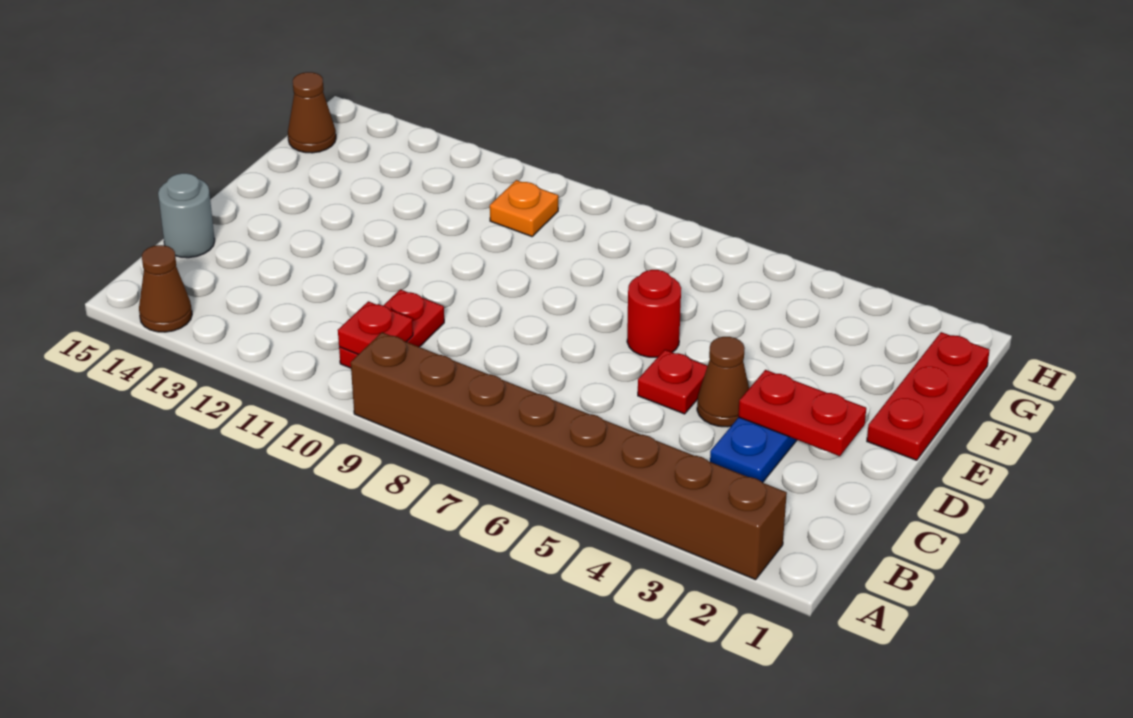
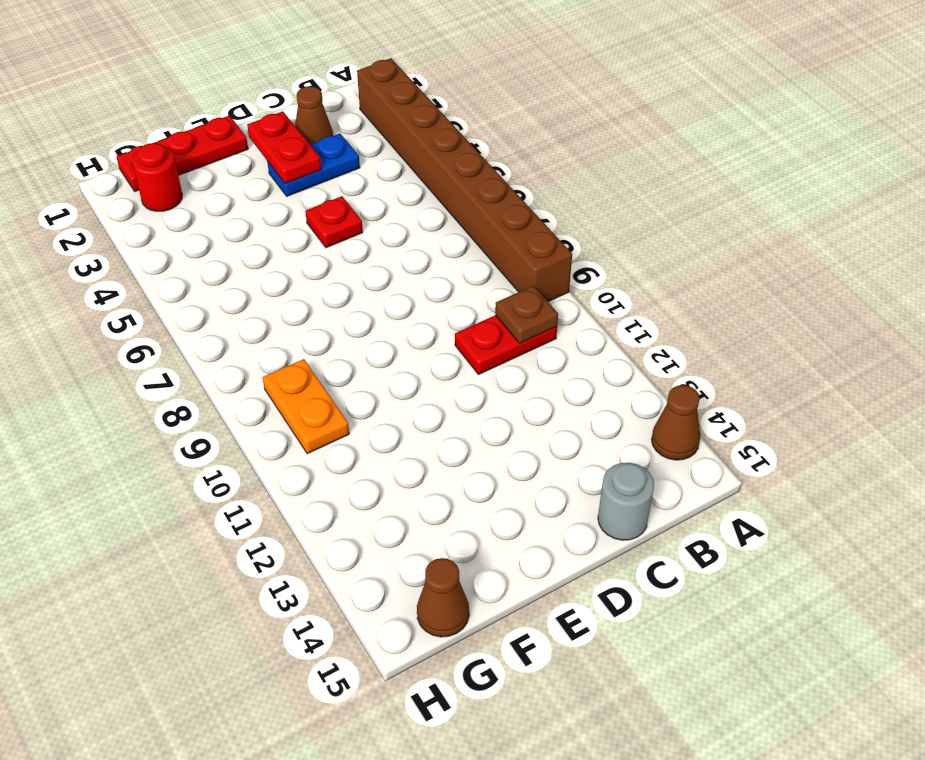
red plate B10 level 2 -> brown plate B10 level 2
brown cone D4 level 1 -> brown cone C2 level 1
red round brick E6 level 1 -> red round brick G2 level 1
orange plate G10 level 1 -> orange plate G9:G10 level 1

